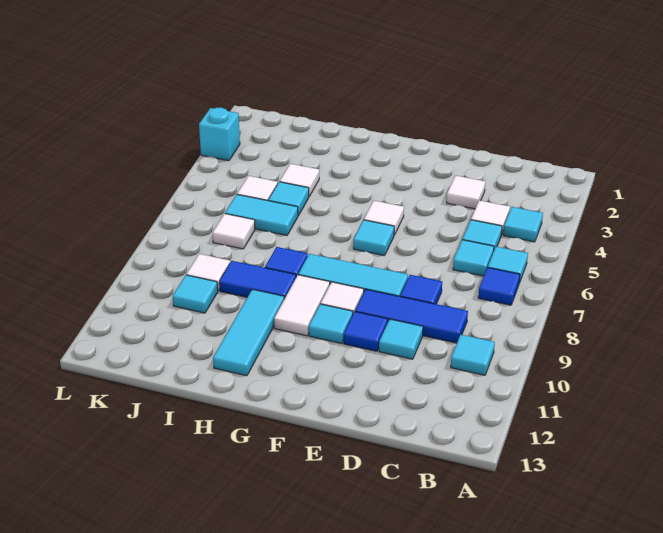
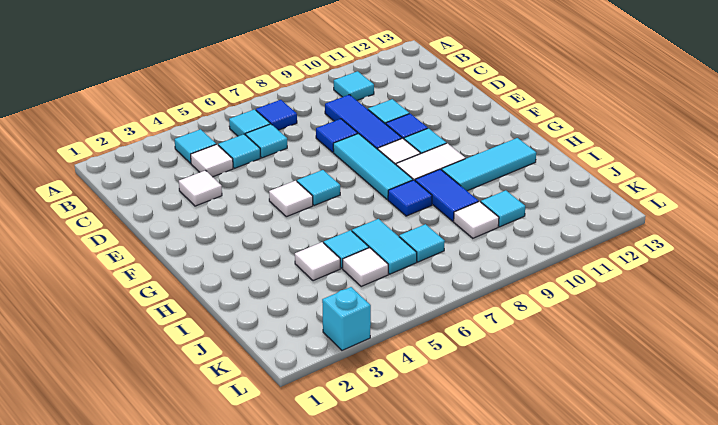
white tile J7 level 1 -> cyan tile J7 level 1

